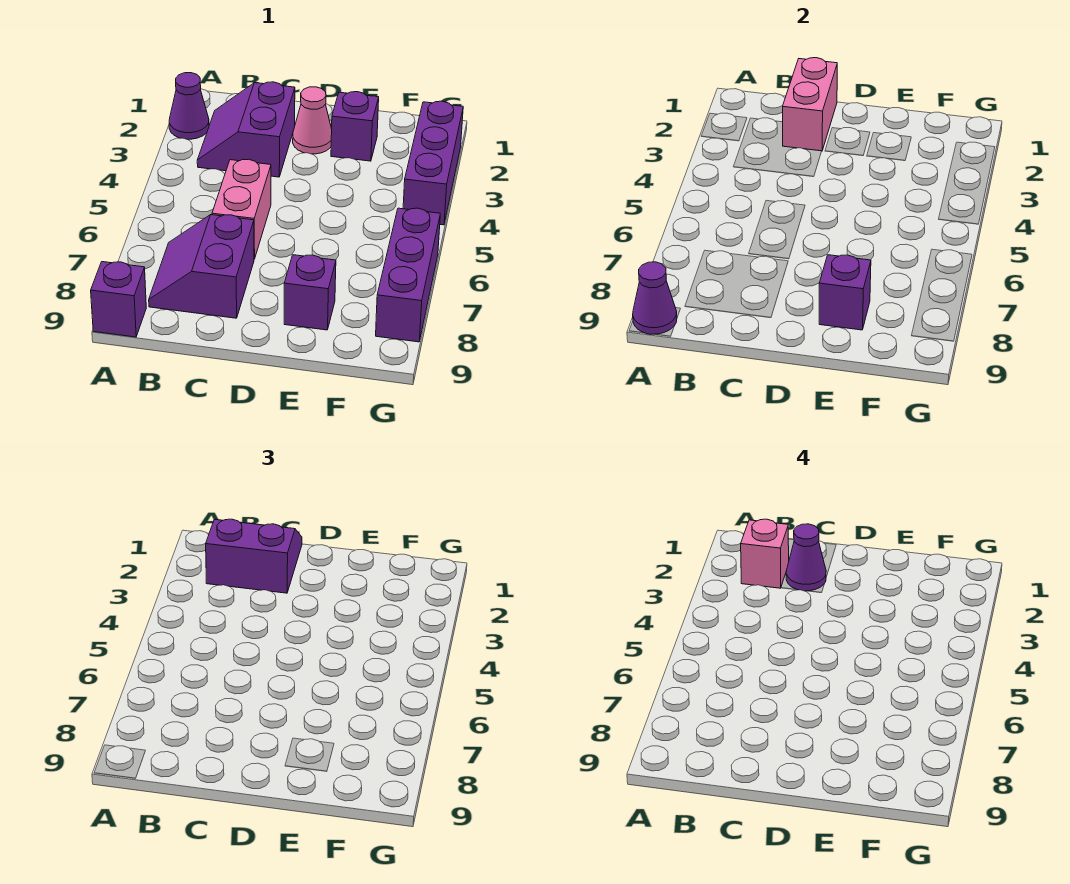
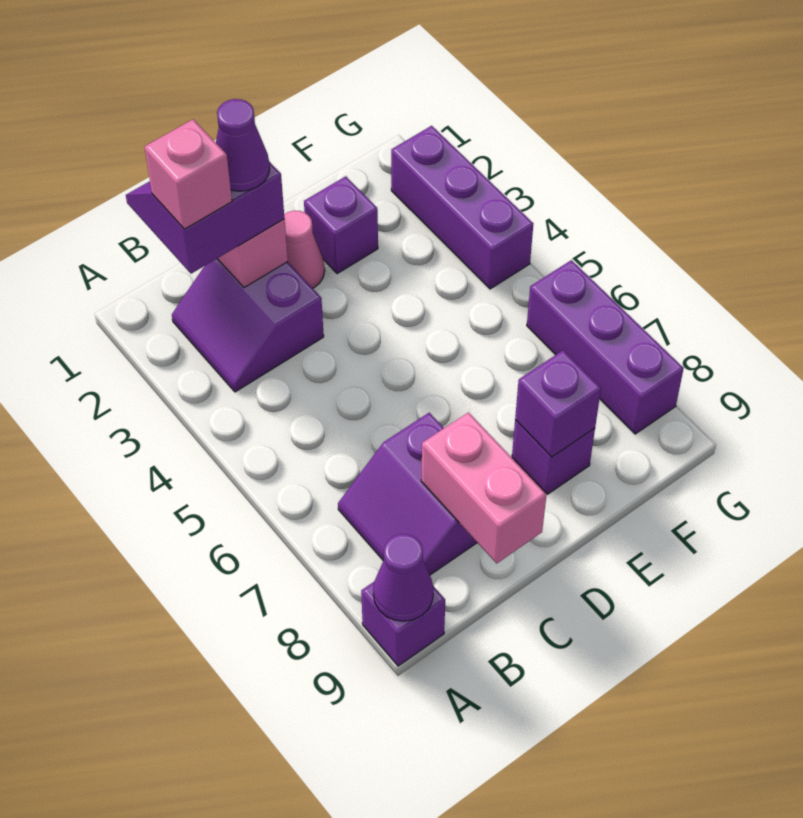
purple cone A2 level 1 -> none
pink brick C5:C6 level 1 -> pink brick C8:C9 level 2

